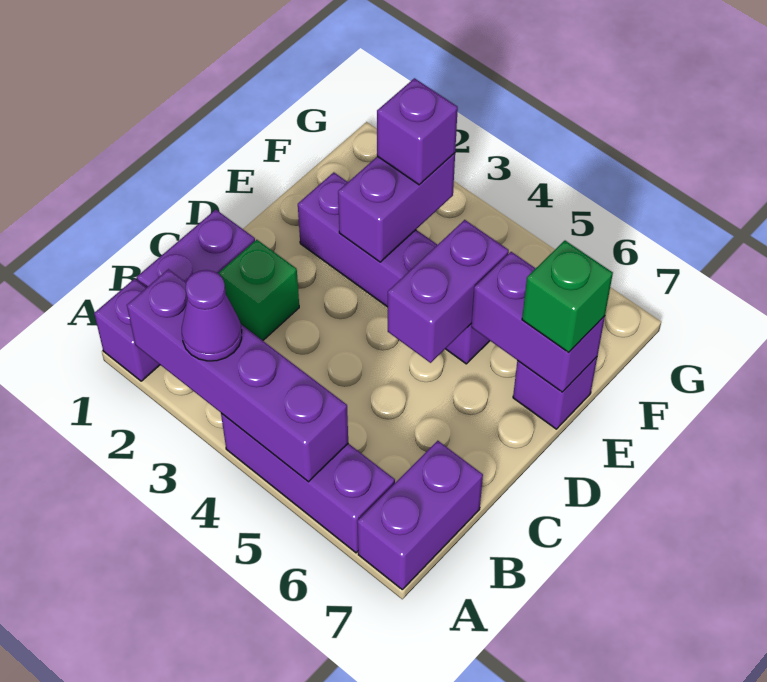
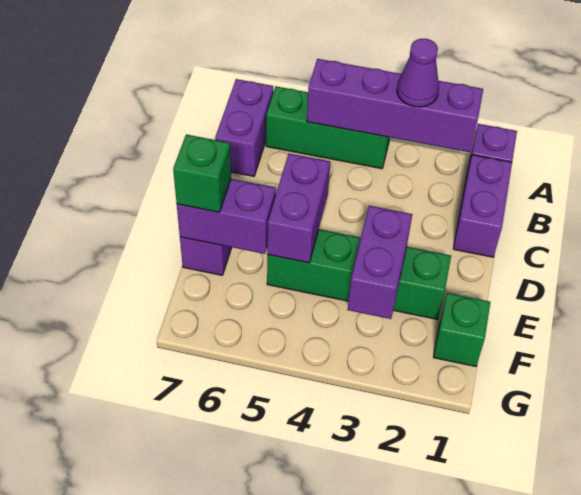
purple brick A4:A6 level 1 -> green brick A4:A6 level 1
green brick C2 level 1 -> green brick F1 level 1
purple brick E2:E5 level 1 -> green brick E2:E5 level 1
purple brick F3 level 3 -> none

